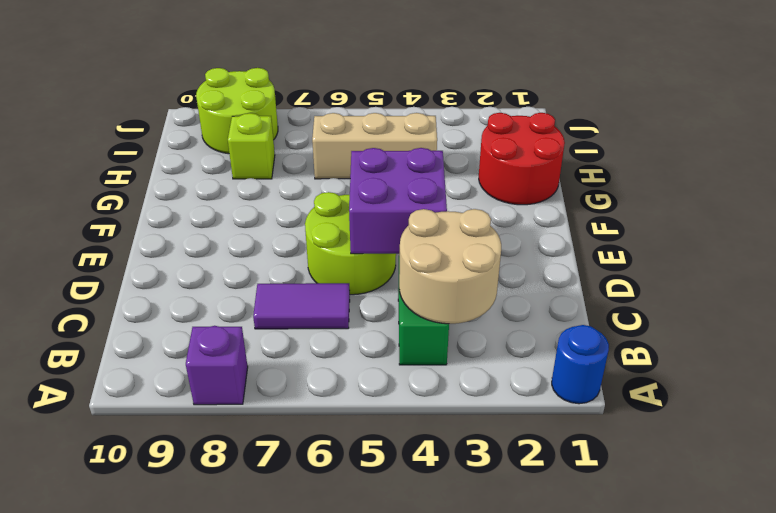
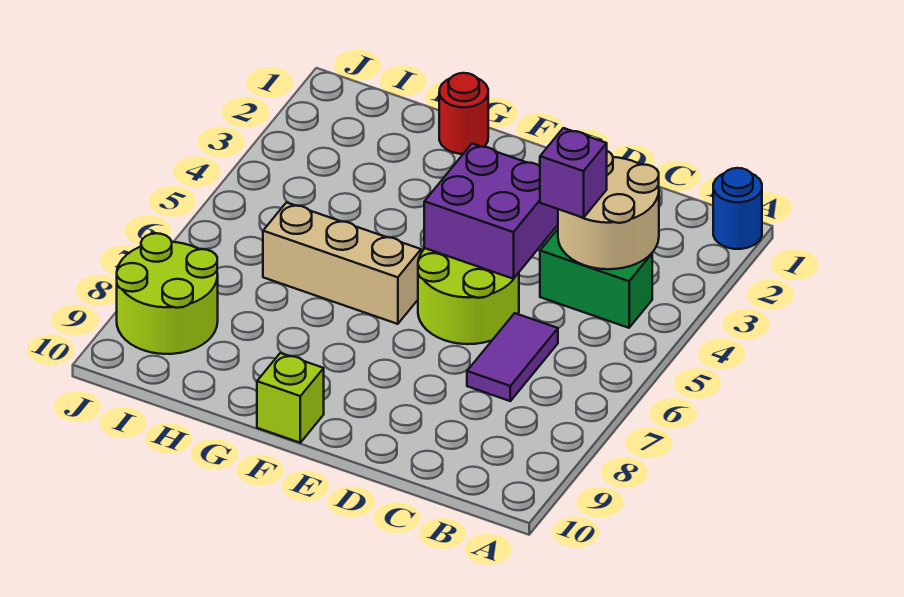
purple brick A8 level 1 -> purple brick C4 level 3
red round brick G1:H2 level 1 -> red round brick G1 level 1
tan brick H4:H6 level 1 -> tan brick F6:H6 level 1
lime brick H8 level 1 -> lime brick F10 level 1

